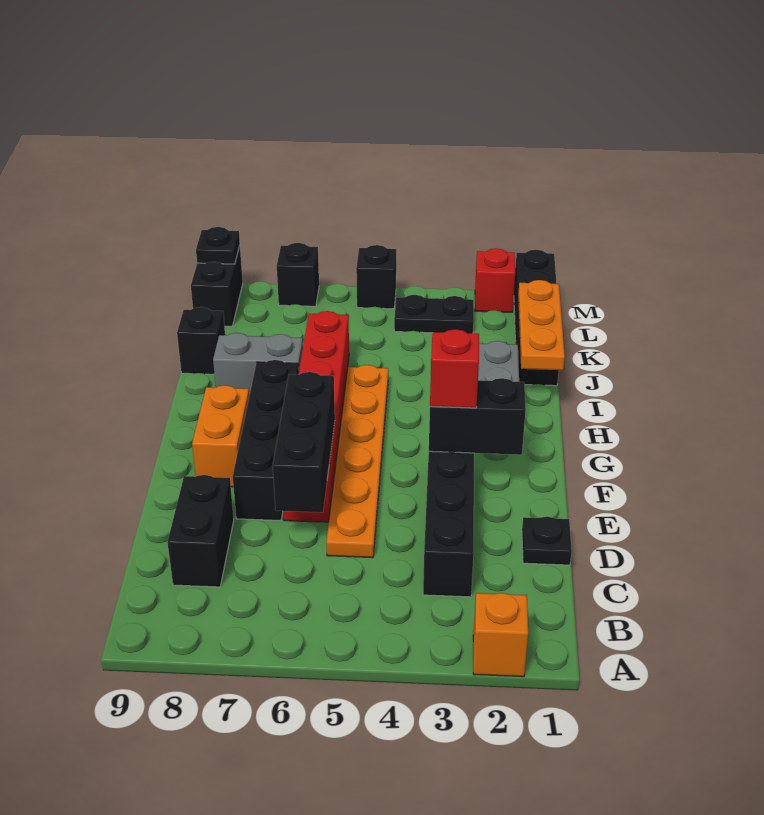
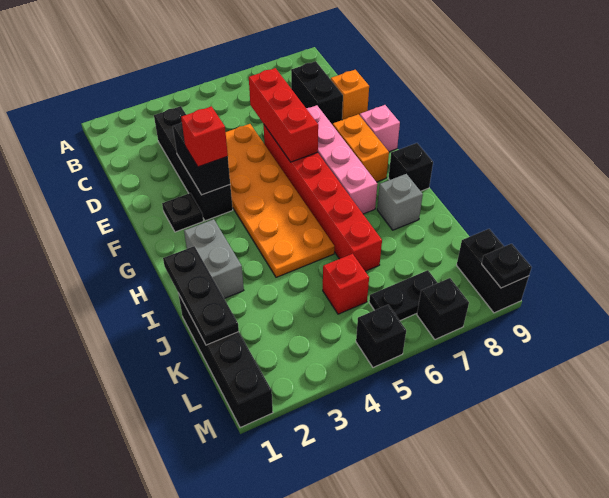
orange brick A2 level 1 -> orange brick D9 level 1
black plate D1 level 1 -> black plate F2 level 1
orange plate D5:I5 level 1 -> orange plate D4:I5 level 1
black brick D6:F6 level 2 -> red brick D6:F6 level 2
black brick E7:H7 level 1 -> pink brick E7:H7 level 1
black brick F2:F3 level 2 -> black brick E3:F3 level 2
none -> pink brick F9 level 1
orange plate I1:K1 level 2 -> black plate I1:K1 level 2
grey brick I7:I8 level 1 -> grey brick I8 level 1
black brick J9 level 1 -> black brick H9 level 1
black plate L3:L4 level 1 -> black plate L6:L7 level 1
red brick M2 level 1 -> red brick K5 level 1

